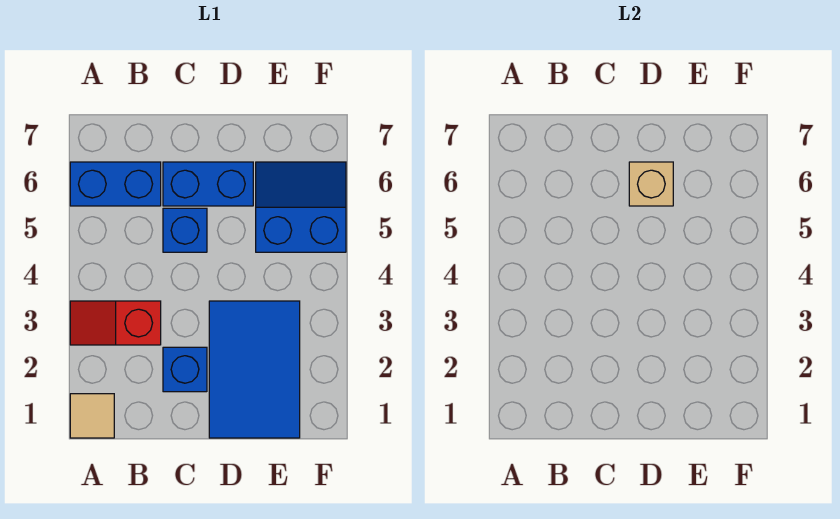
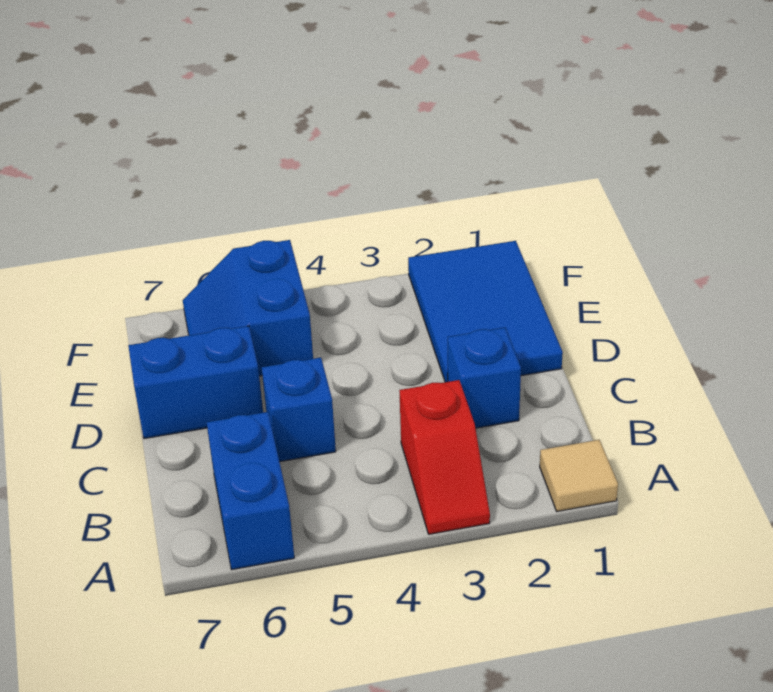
blue brick C6:D6 level 1 -> blue brick D6:D7 level 1
blue tile D1:E3 level 1 -> blue tile D1:F2 level 1
tan brick D6 level 2 -> none

